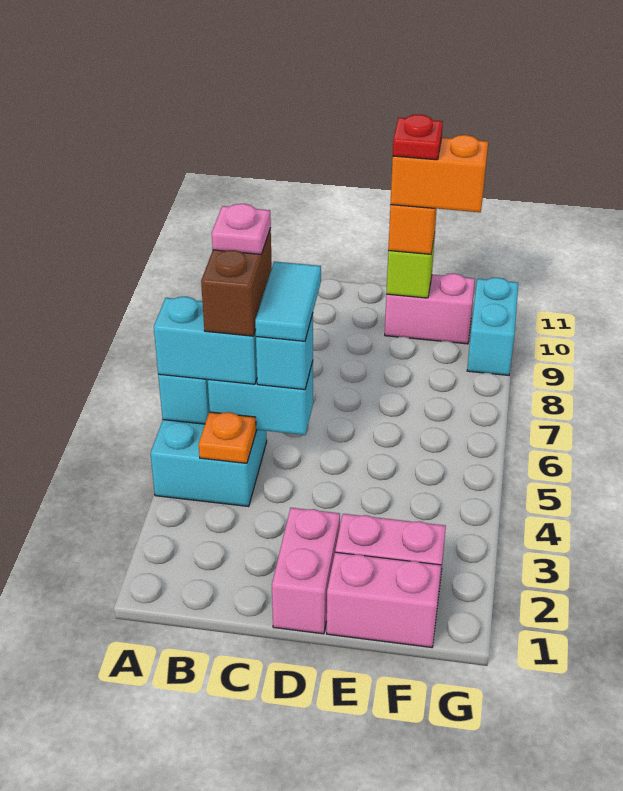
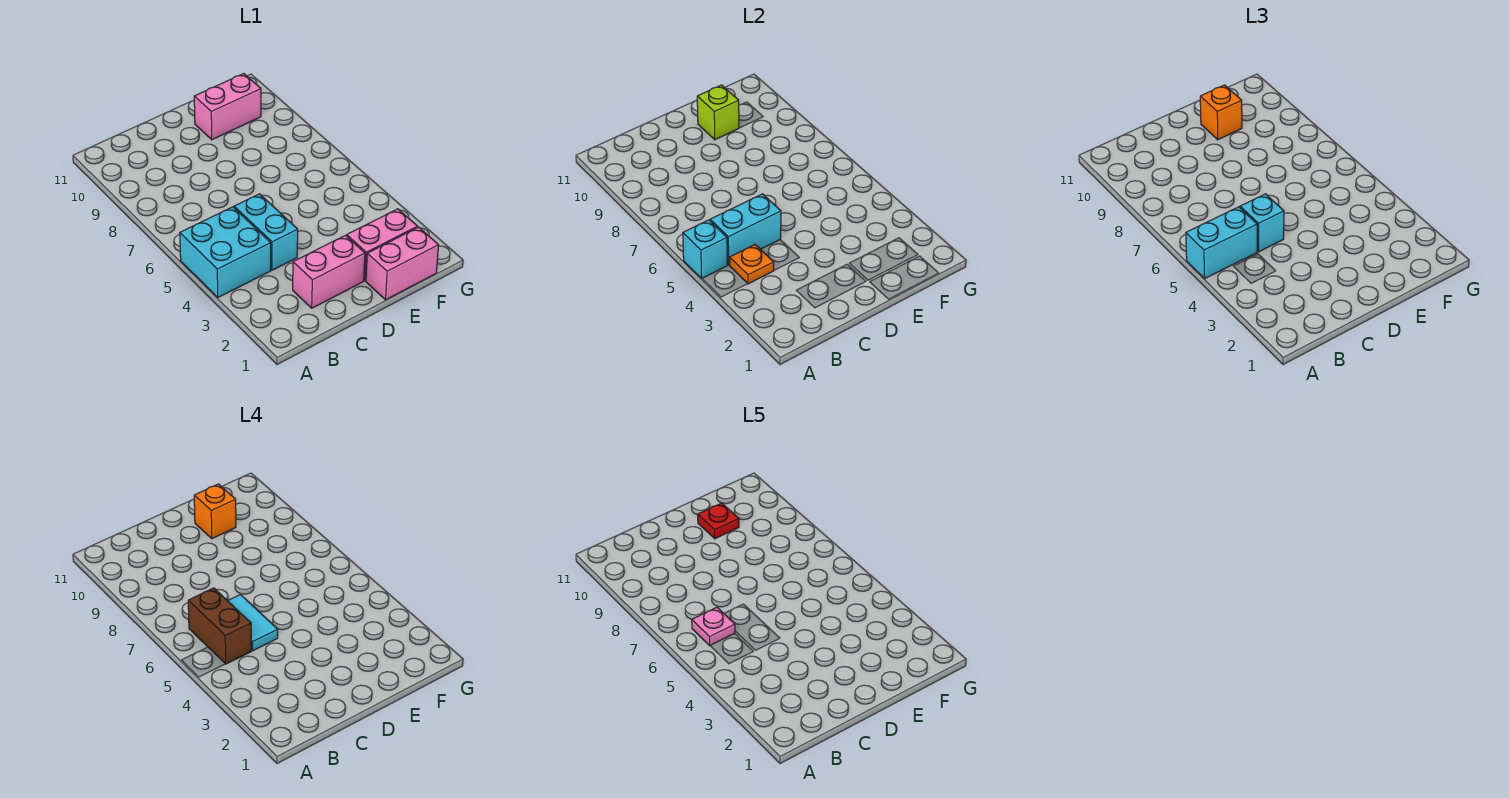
pink brick D1:D2 level 1 -> pink brick C2:D2 level 1
orange brick E10:F10 level 4 -> orange brick E10 level 4
cyan brick G9:G10 level 1 -> cyan brick C4:C5 level 1

